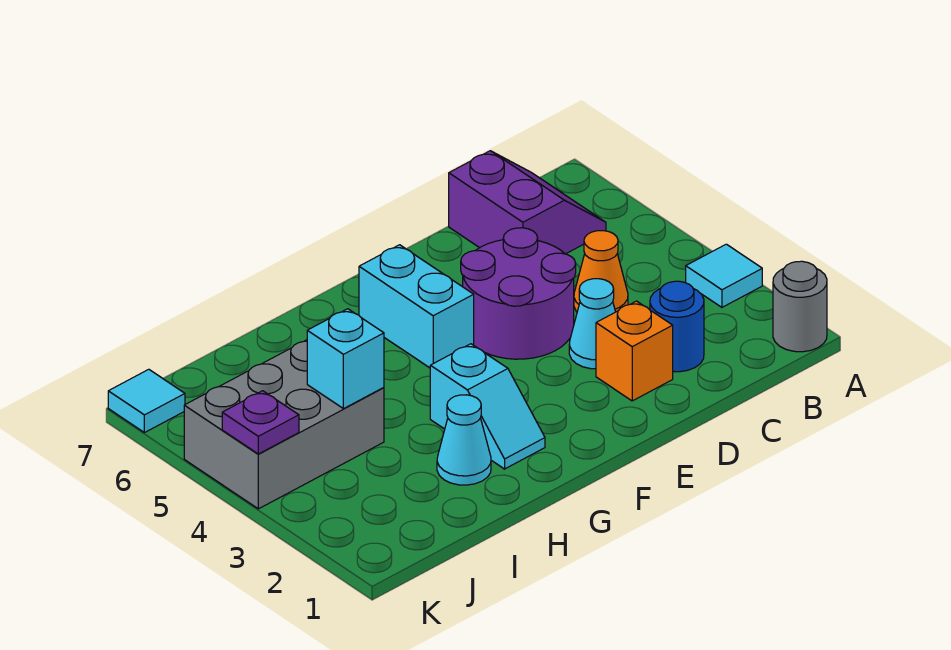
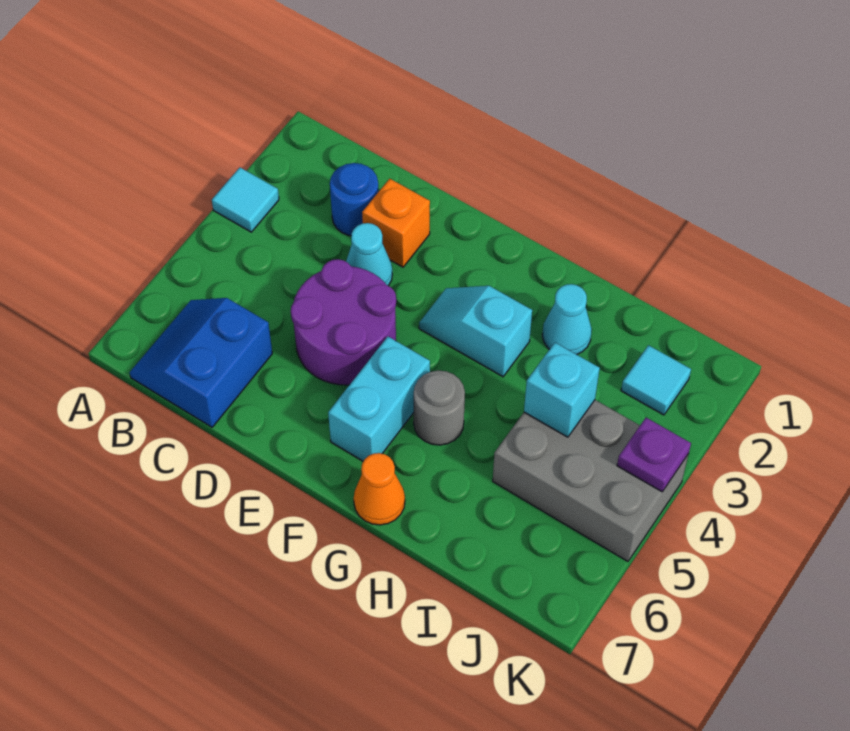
grey round brick A1 level 1 -> grey round brick G5 level 1
purple slope B6:C7 level 1 top C -> blue slope B6:C7 level 1 top C
orange cone C4 level 1 -> orange cone G7 level 1
cyan slope G2:G3 level 1 top 3 -> cyan slope F3:G3 level 1 top G
cyan tile K7 level 1 -> cyan tile J2 level 1

